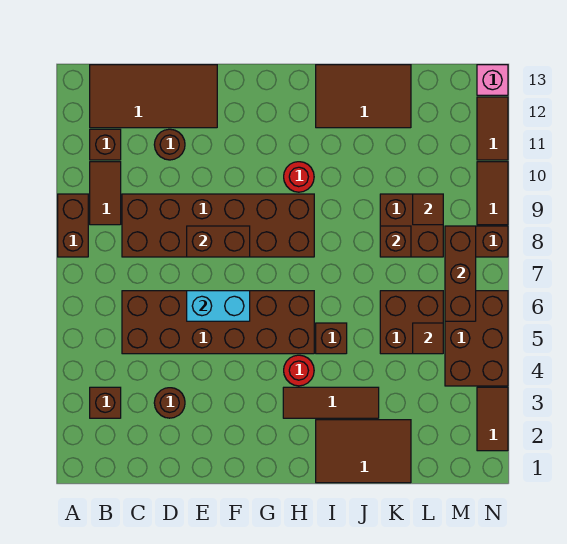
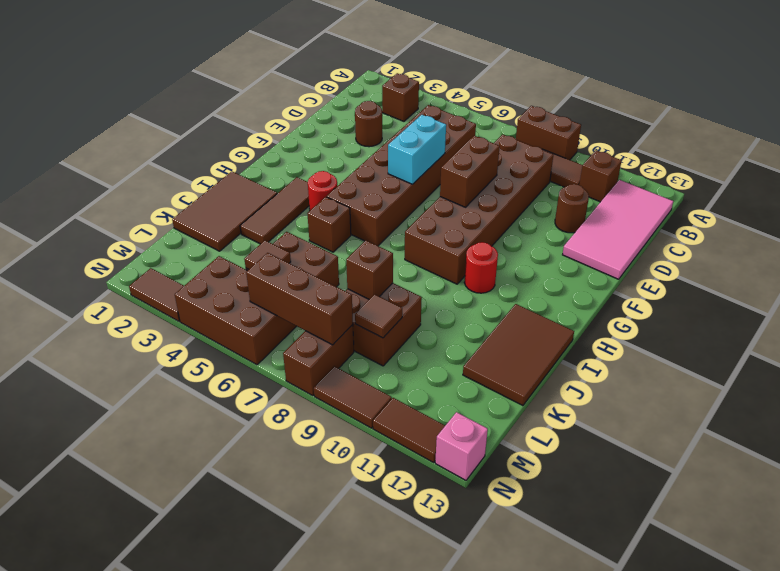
brown tile B12:E13 level 1 -> pink tile B12:E13 level 1

